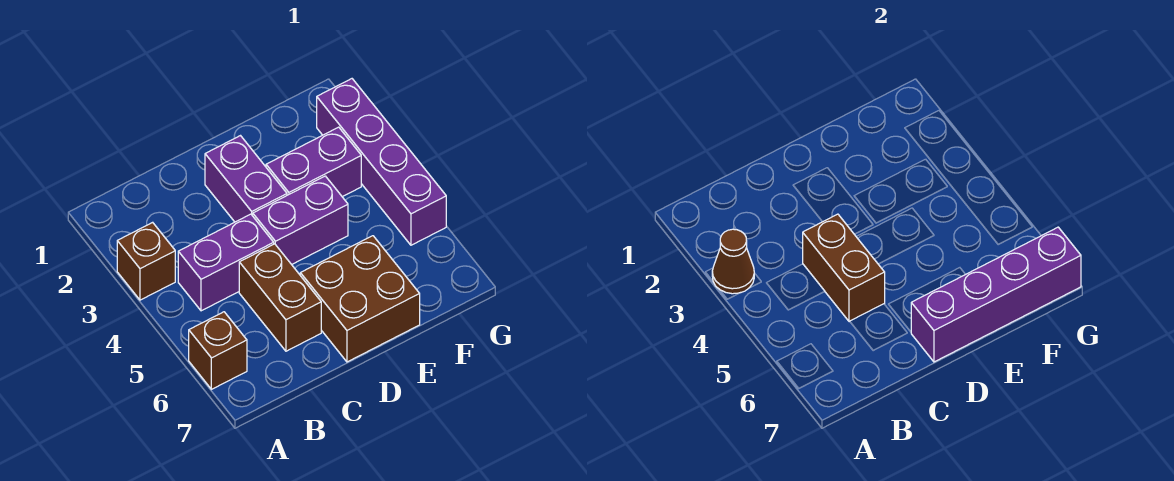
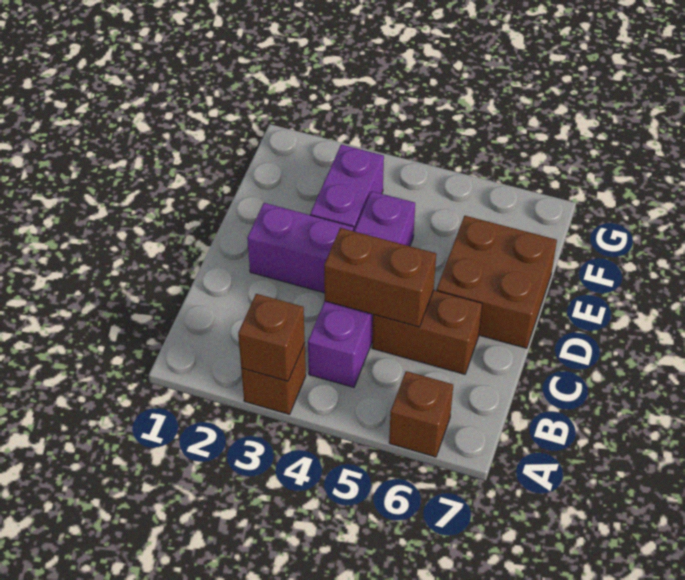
brown cone A3 level 2 -> brown brick A3 level 2
purple brick D7:G7 level 2 -> none
purple brick G2:G5 level 1 -> none

